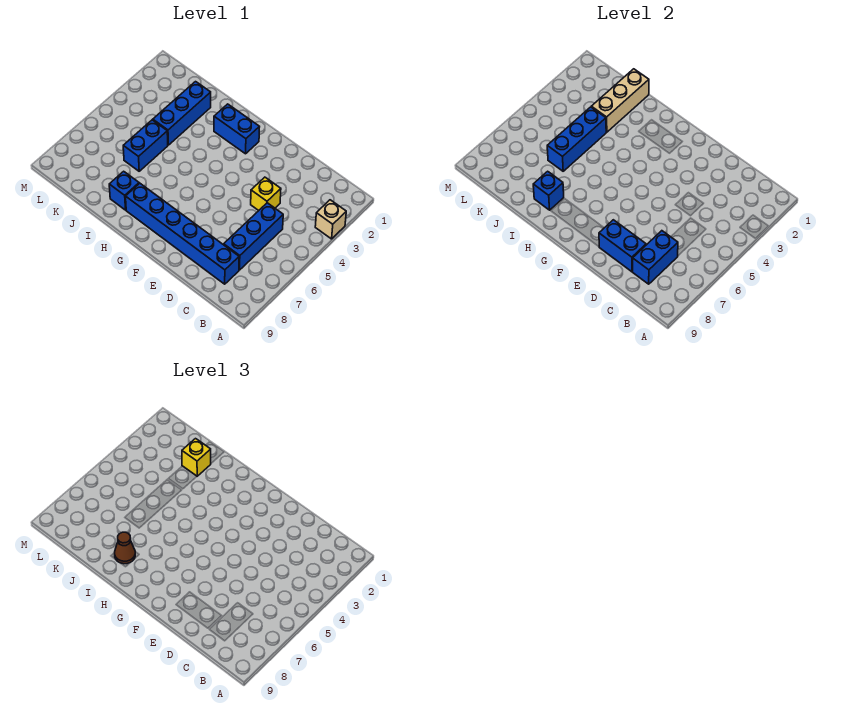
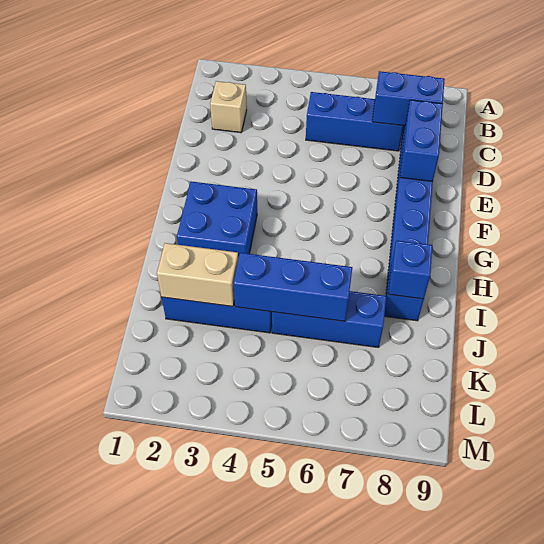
tan brick A3 level 1 -> tan brick C2 level 1
yellow brick D4 level 1 -> none
blue brick G2:H2 level 1 -> blue brick G2:H3 level 1
brown cone I8 level 3 -> none
tan brick J1:J3 level 2 -> tan brick J2:J3 level 2
yellow brick J2 level 3 -> none
blue brick J5:J6 level 1 -> blue brick J5:J7 level 1

